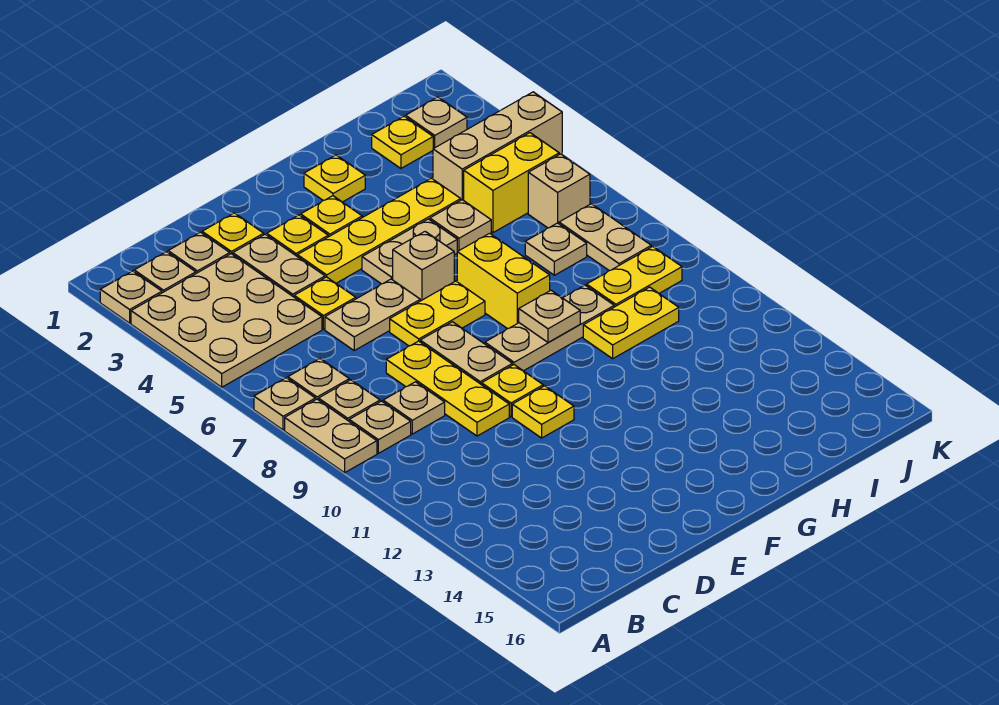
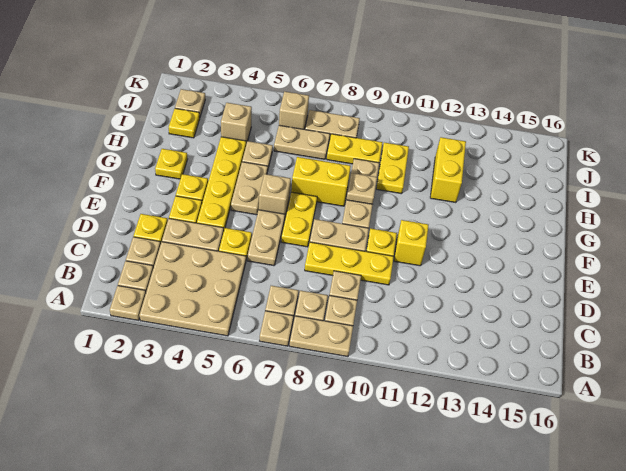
yellow plate E11 level 1 -> yellow brick E11 level 1
tan brick I4:K4 level 1 -> tan brick I4 level 1
yellow brick I5:J5 level 1 -> yellow brick H12:I12 level 1
tan plate I7 level 1 -> tan plate I6:I7 level 1
yellow plate I9:J9 level 1 -> yellow plate I8:I9 level 1

